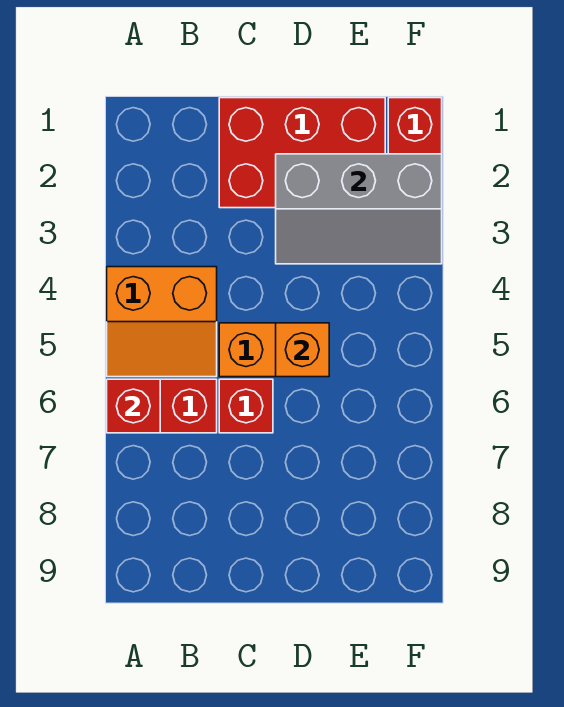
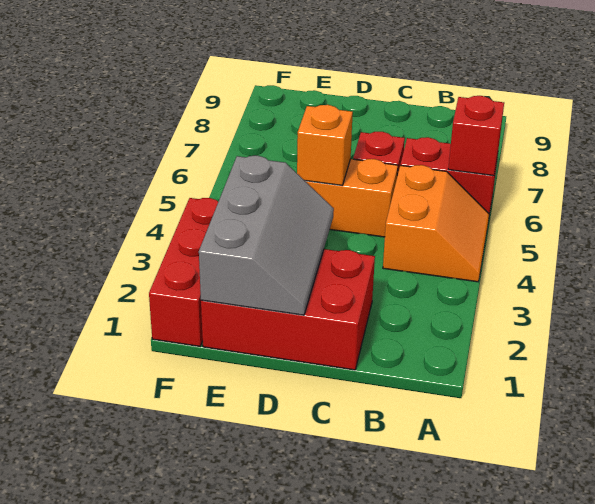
orange slope A4:B5 level 1 top 4 -> orange slope A4:B5 level 1 top B
grey slope D2:F3 level 2 top 2 -> grey slope D1:E3 level 2 top E

